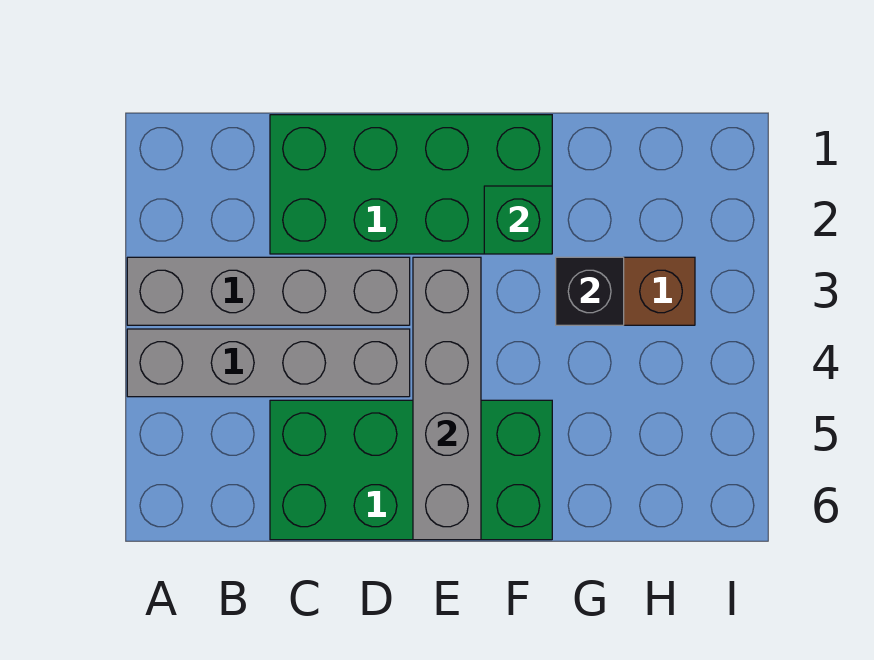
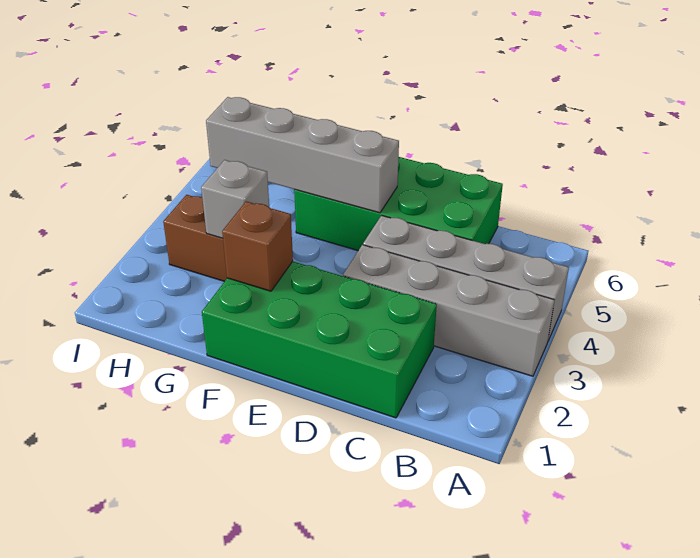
grey brick E3:E6 level 2 -> grey brick E5:H5 level 2
green brick F2 level 2 -> brown brick F2 level 2
black brick G3 level 2 -> grey brick G3 level 2

